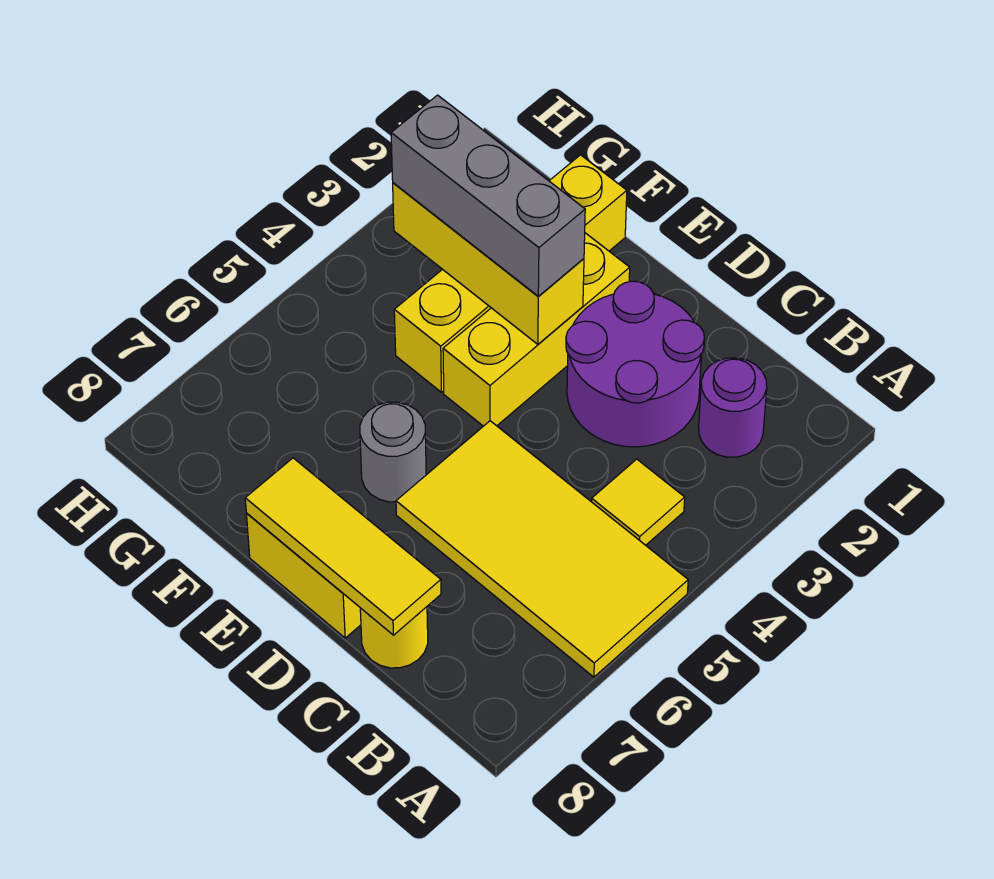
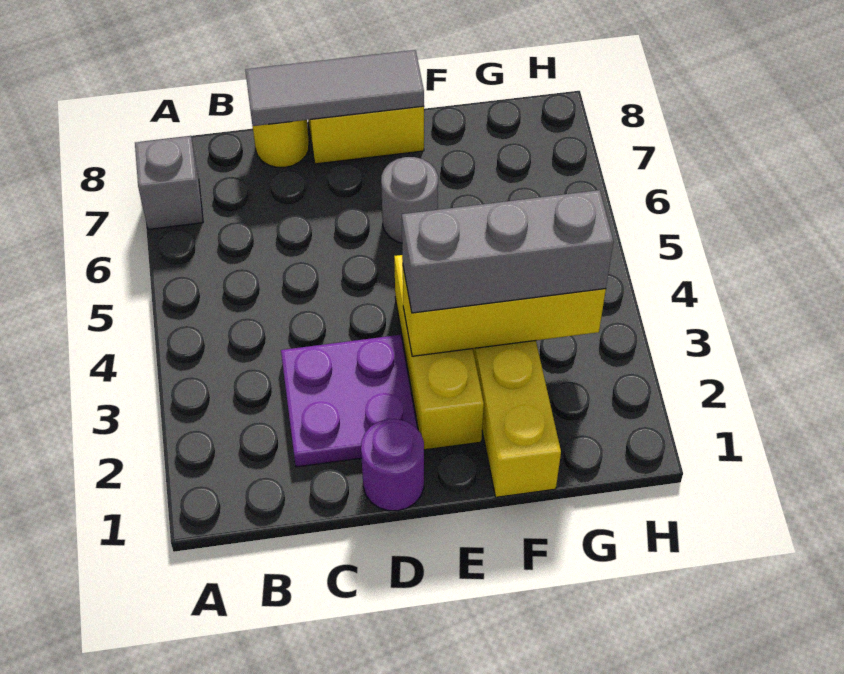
yellow tile A5:D6 level 1 -> none
none -> grey brick A7 level 1
purple round brick B2 level 1 -> purple round brick D1 level 1
yellow tile B4 level 1 -> none
purple round brick C2:D3 level 1 -> purple plate C2:D3 level 1
yellow tile C8:E8 level 2 -> grey tile C8:E8 level 2

